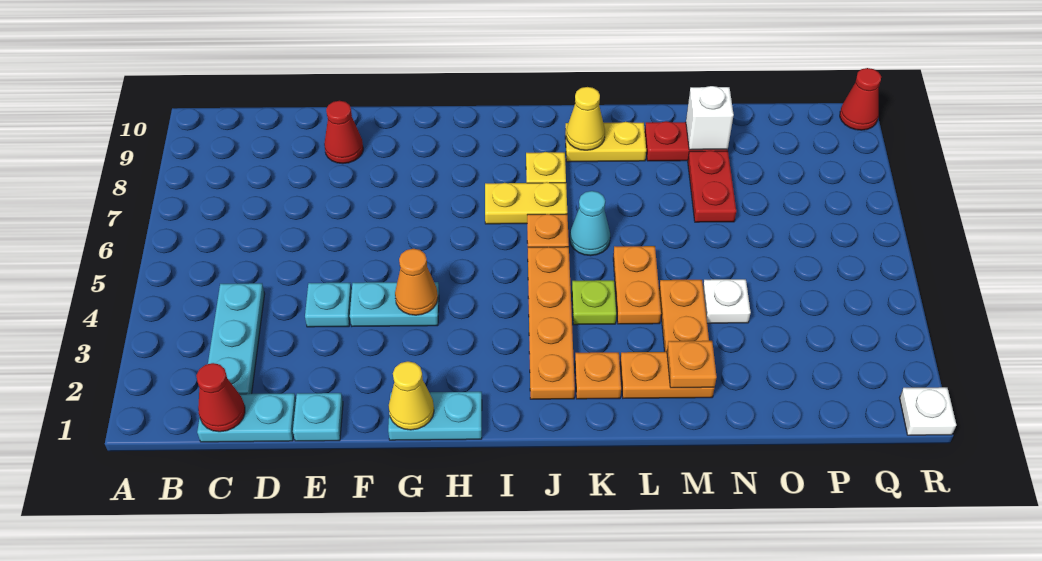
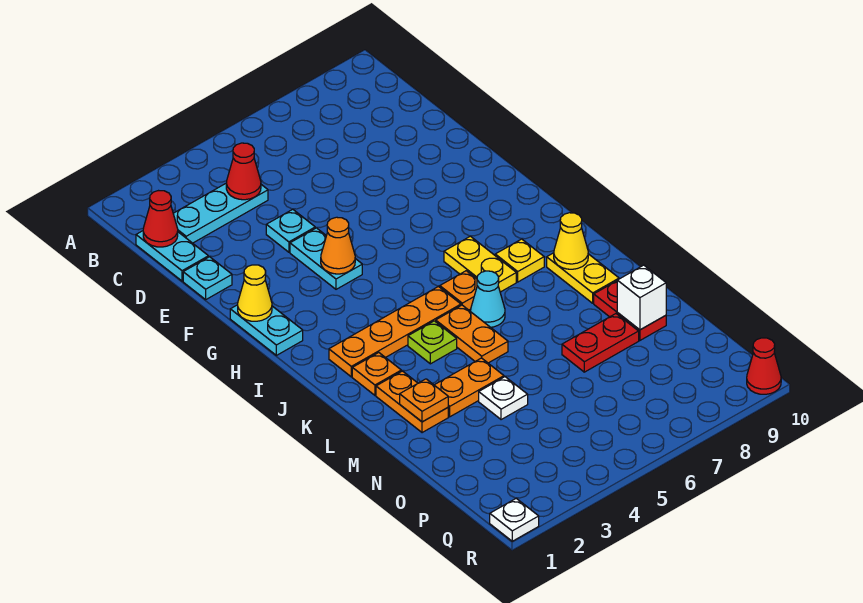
red cone E9 level 1 -> red cone C4 level 2
orange plate L4:L5 level 1 -> orange plate K5:L5 level 1

